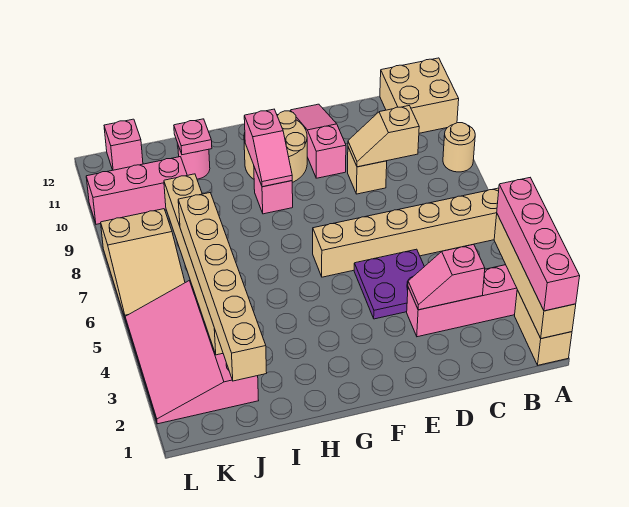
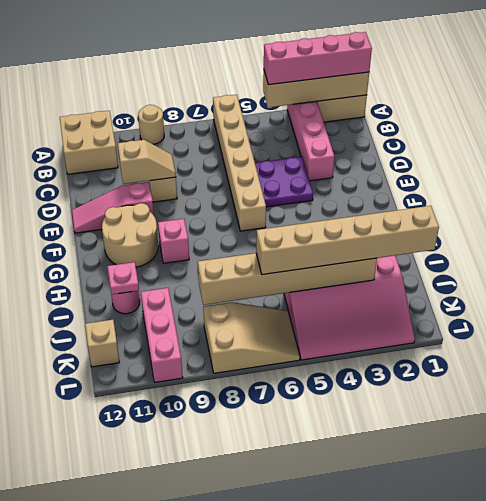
pink slope C3:D3 level 2 top C -> none
tan slope C9:D9 level 2 top C -> tan slope D9:D10 level 2 top 10
pink slope G9:G10 level 2 top 10 -> none
pink brick K12 level 1 -> tan brick K12 level 1

